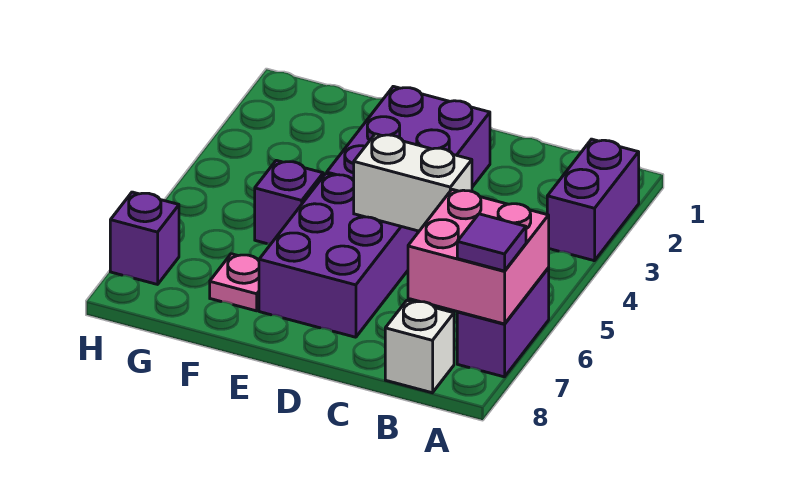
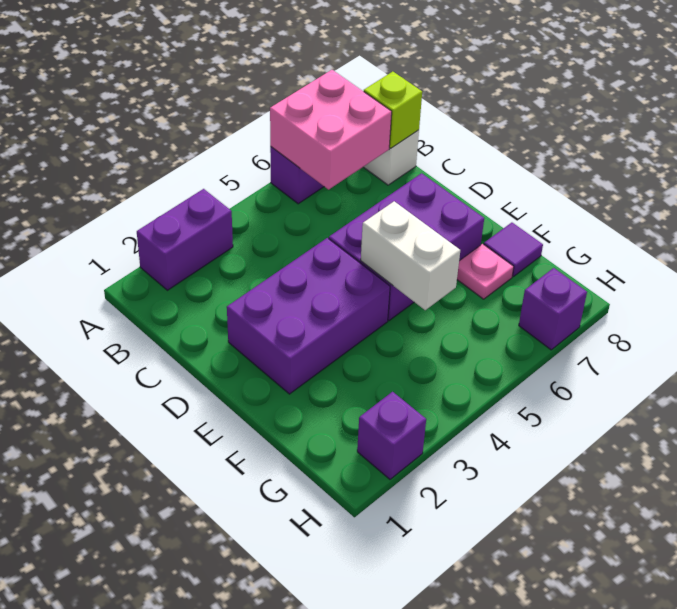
purple tile A7 level 3 -> purple tile F8 level 1
none -> lime brick B8 level 2
white brick C5:D5 level 2 -> white brick E5:F5 level 2
purple brick F5 level 1 -> purple brick H2 level 1

